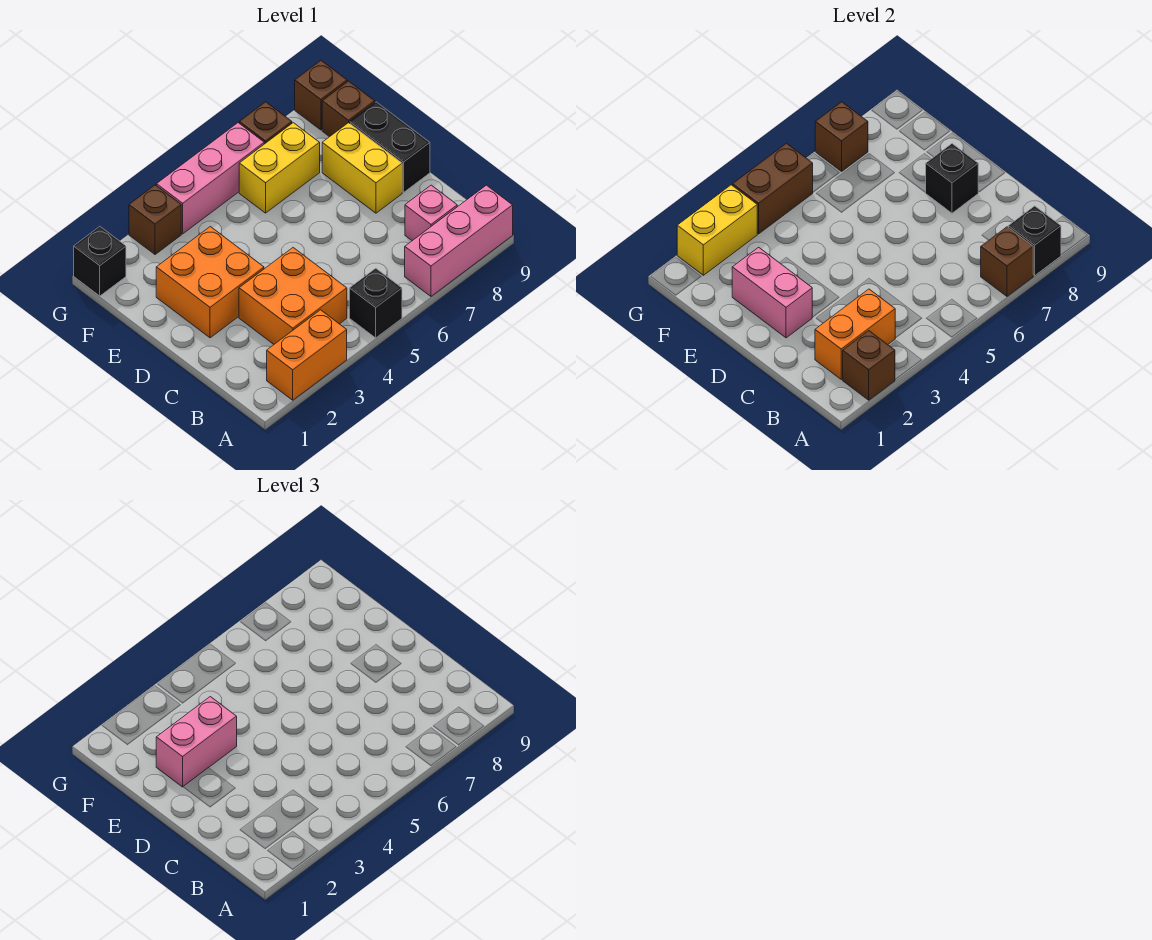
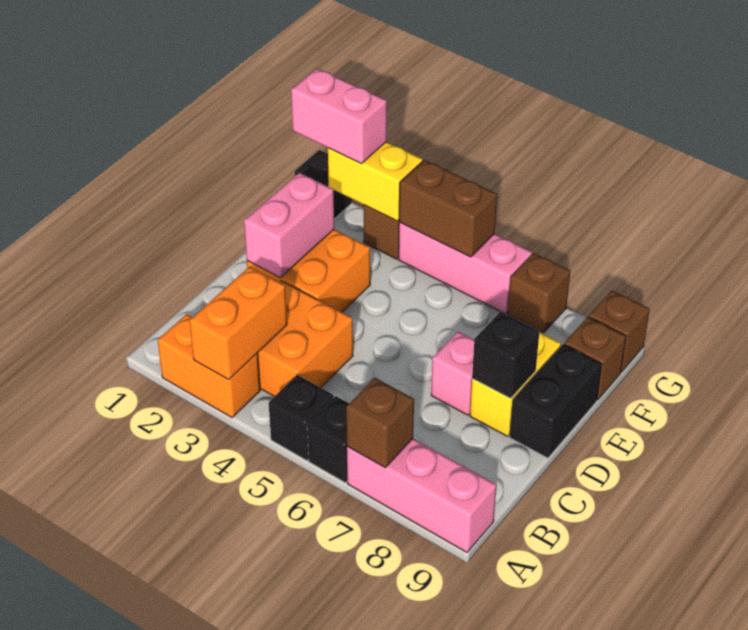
brown brick A2 level 2 -> none
black brick A8 level 2 -> black brick A6 level 1
orange brick B2:B3 level 2 -> orange brick A3:B3 level 2
pink brick B8 level 1 -> pink brick D7 level 1
pink brick E2:E3 level 3 -> pink brick G1:G2 level 3
yellow brick F6:F7 level 1 -> none
brown brick G7 level 2 -> none

